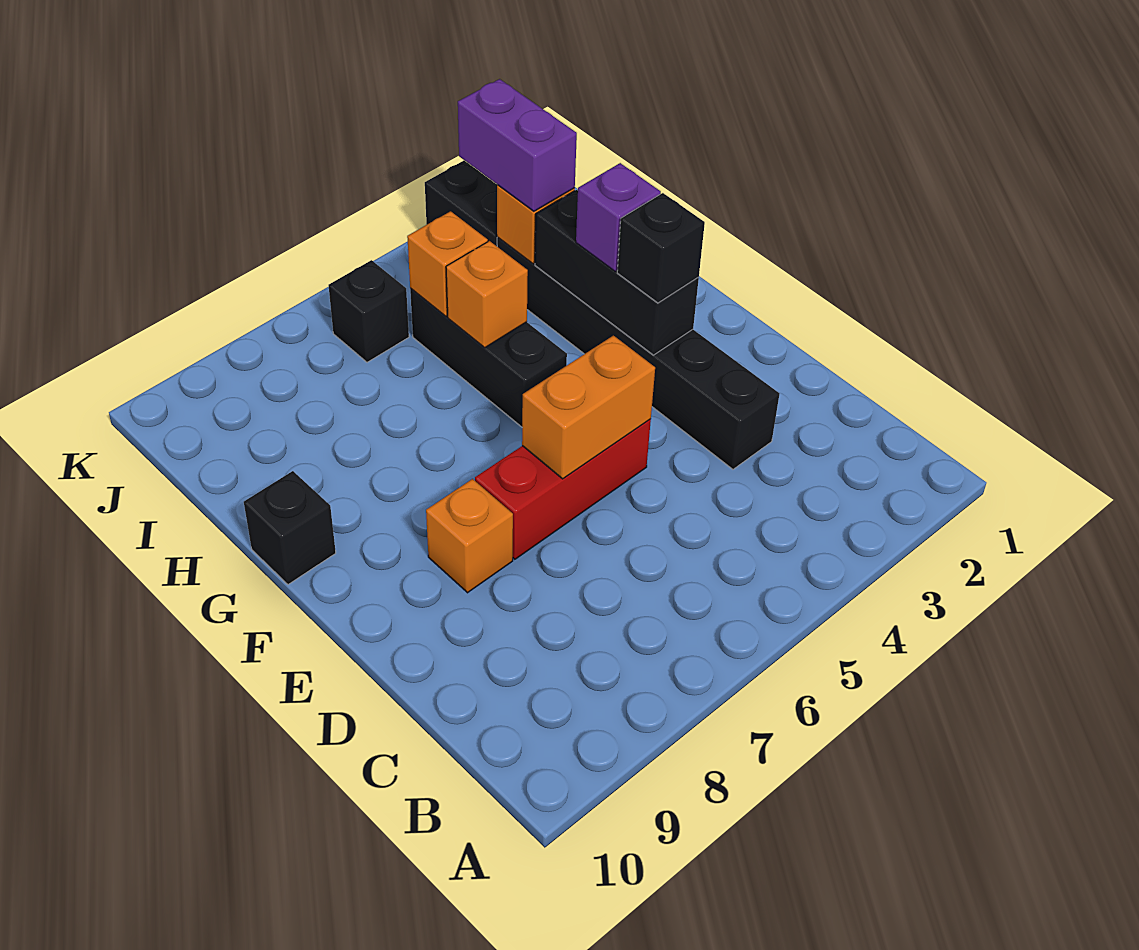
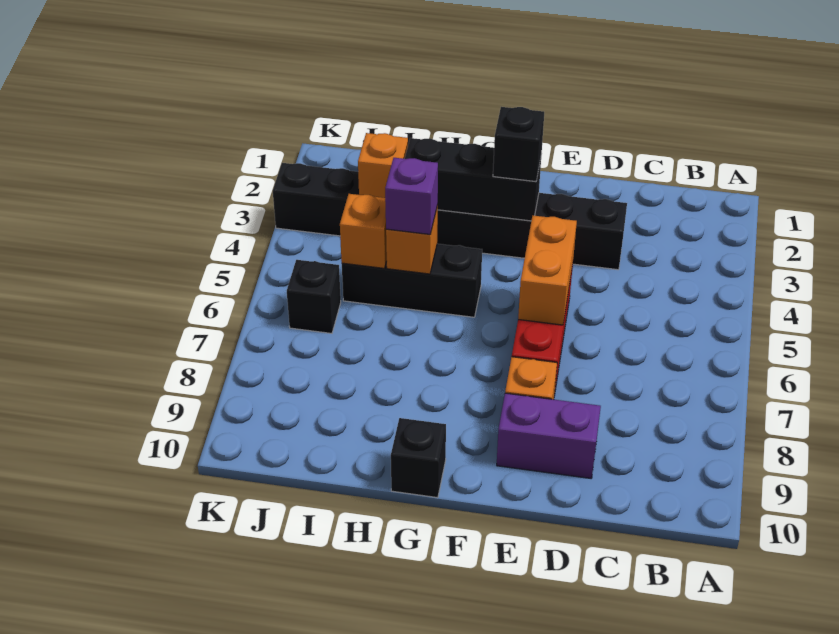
purple brick G3 level 3 -> purple brick H5 level 3
purple brick I3:J3 level 3 -> purple brick D9:E9 level 1

